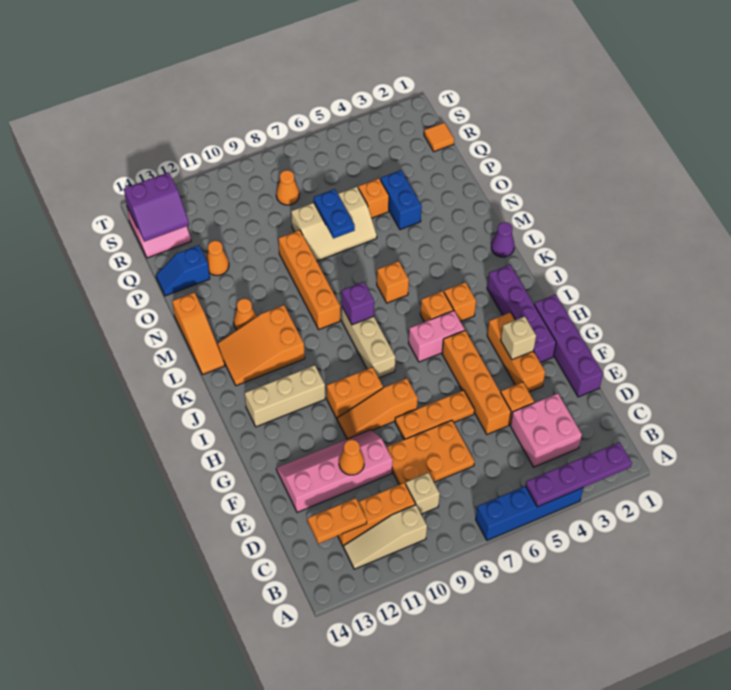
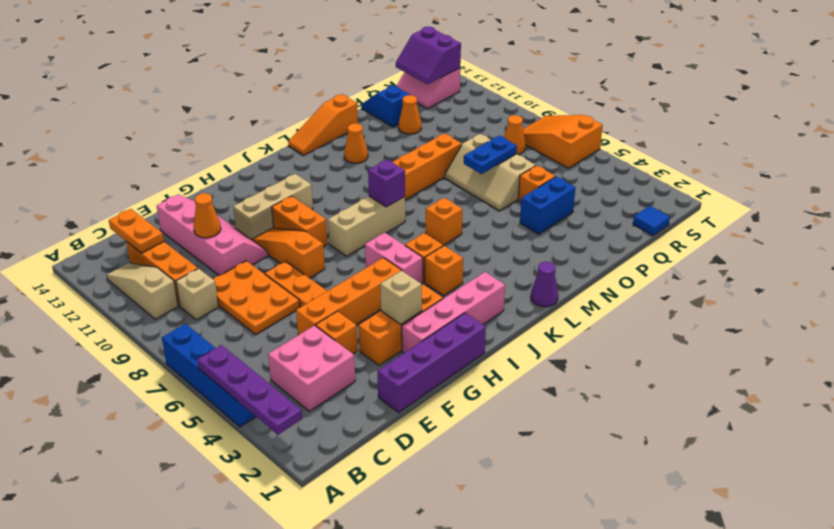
purple brick G2:J2 level 1 -> pink brick G2:J2 level 1
tan brick I11:I13 level 1 -> tan brick G11:I11 level 1
orange slope K11:L13 level 1 top 11 -> orange slope S6:T8 level 1 top 6
orange tile R1 level 1 -> blue tile R1 level 1

